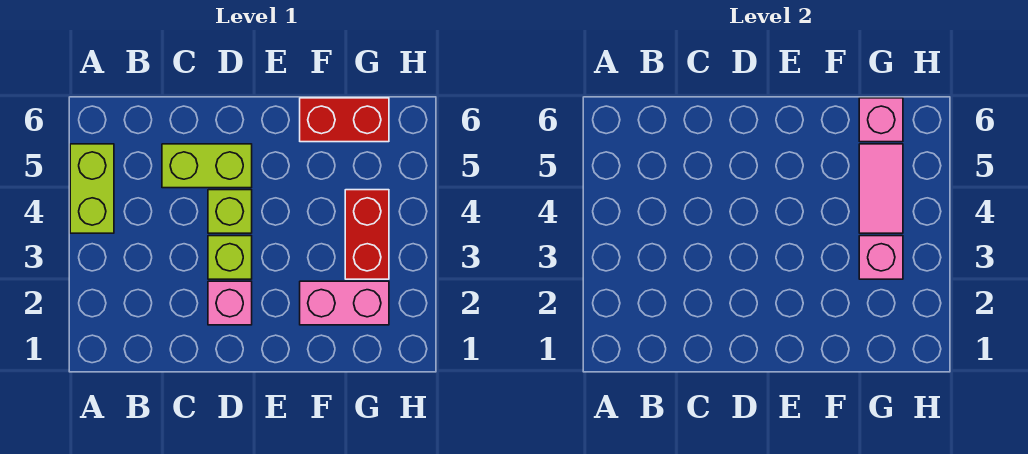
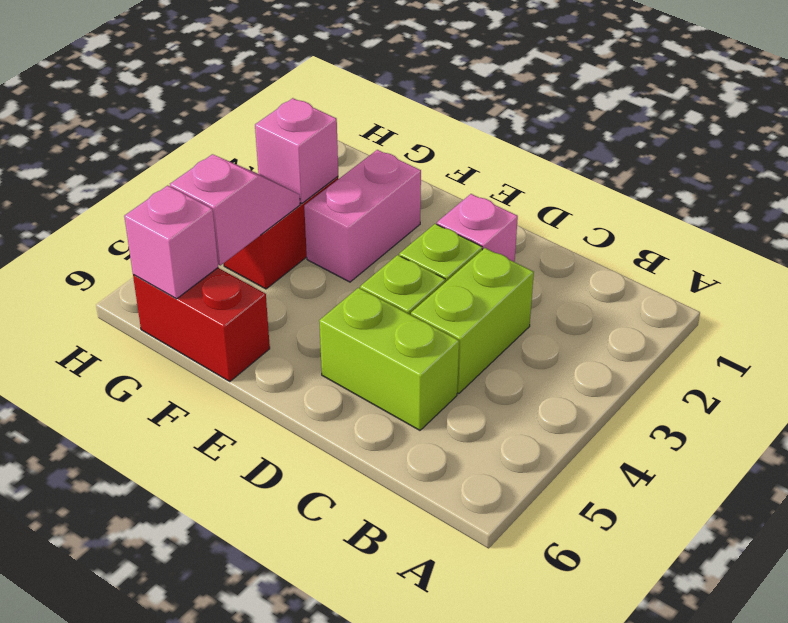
lime brick A4:A5 level 1 -> lime brick C3:C4 level 1
pink brick F2:G2 level 1 -> pink brick F2:F3 level 1
pink tile G4:G5 level 2 -> pink slope G4:G5 level 2 top 5

